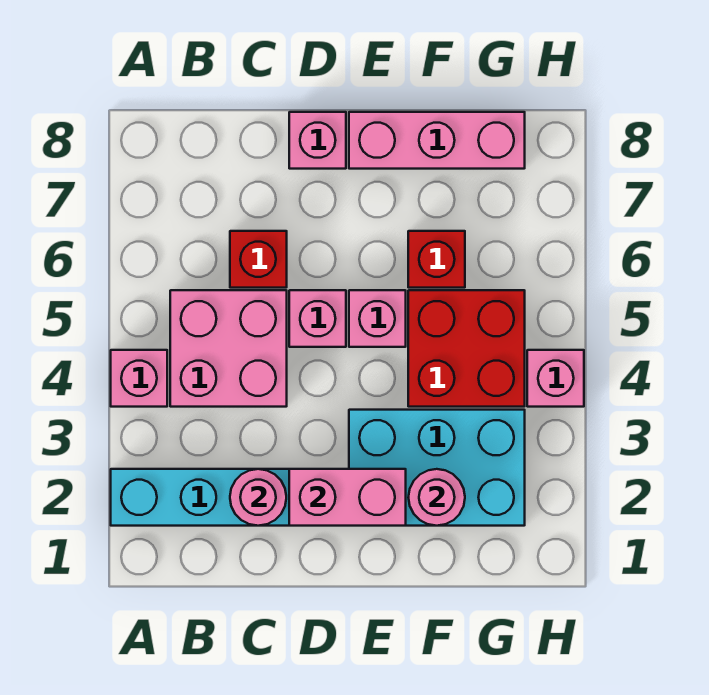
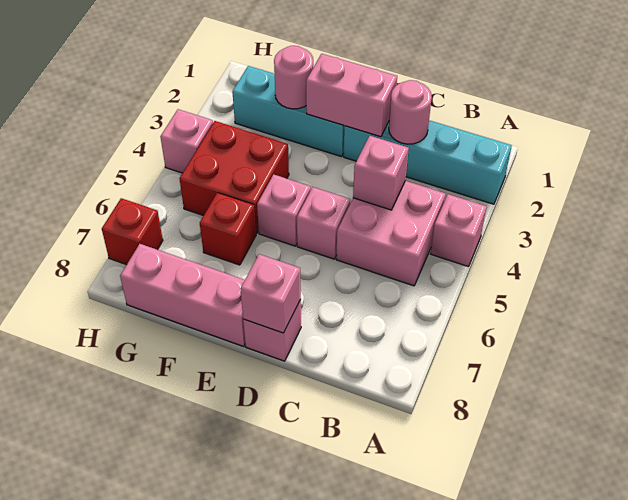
none -> pink brick C4 level 2
red brick C6 level 1 -> red brick H7 level 1
none -> pink brick D8 level 2
cyan brick E2:G3 level 1 -> cyan brick E2:G2 level 1

